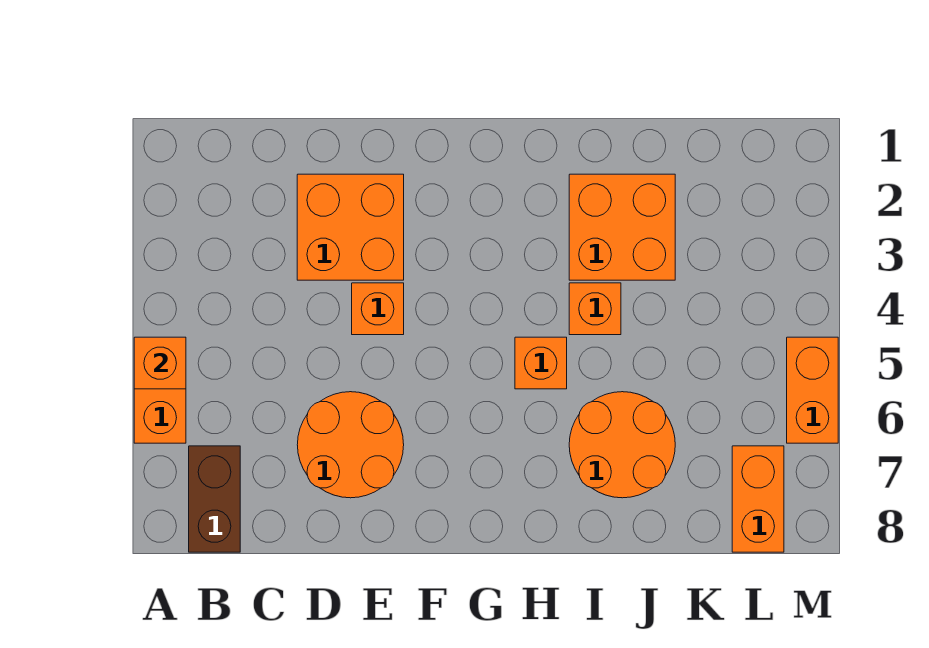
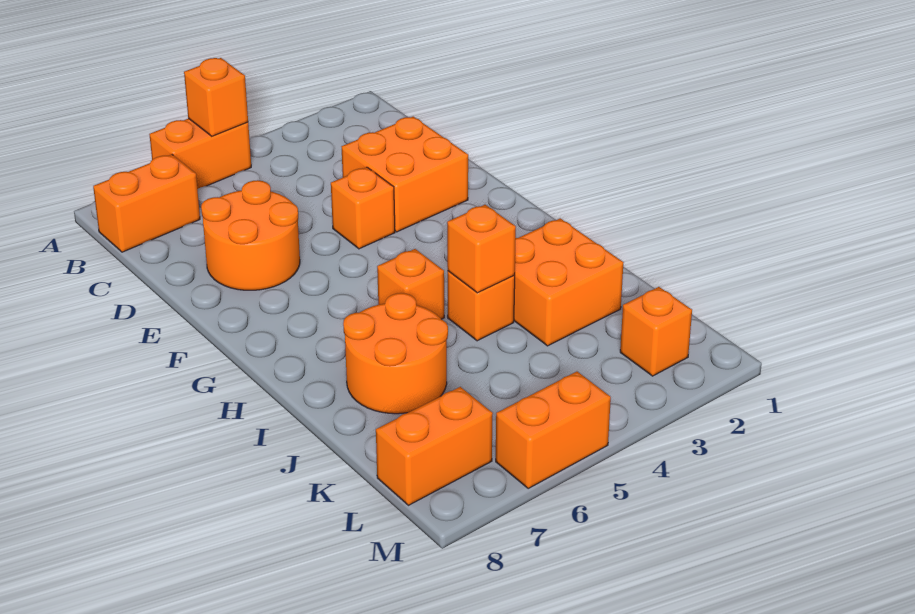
brown brick B7:B8 level 1 -> orange brick B7:B8 level 1
none -> orange brick I4 level 2
none -> orange brick L2 level 1

